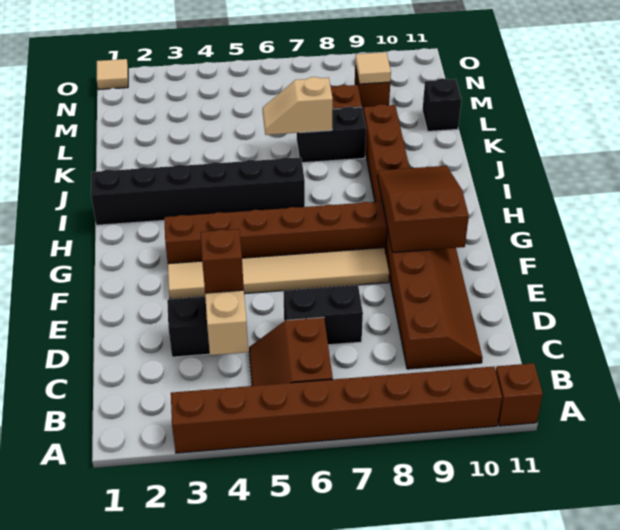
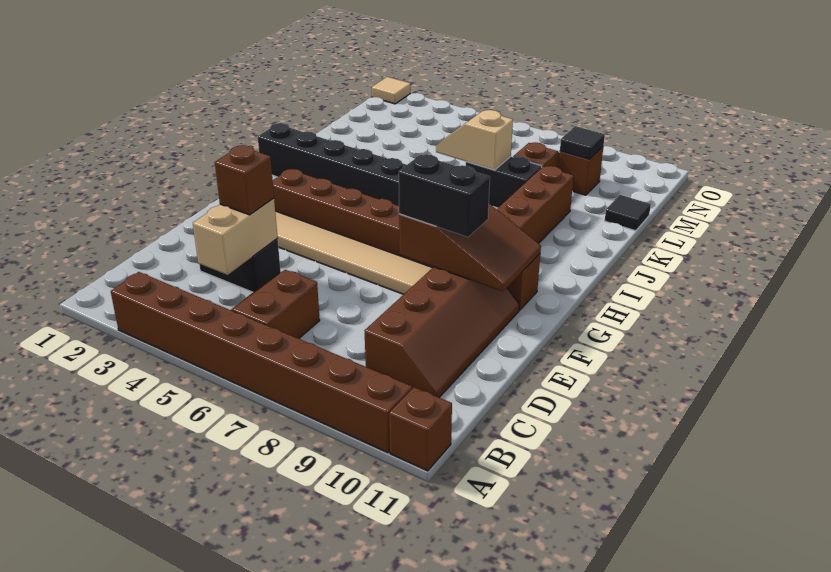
black brick D6:D7 level 1 -> black brick F8:F9 level 3
brown slope F9:H10 level 2 top F -> brown slope F8:G10 level 2 top 8
black brick L11 level 1 -> black tile L11 level 1
tan tile M9 level 2 -> black tile M9 level 2

